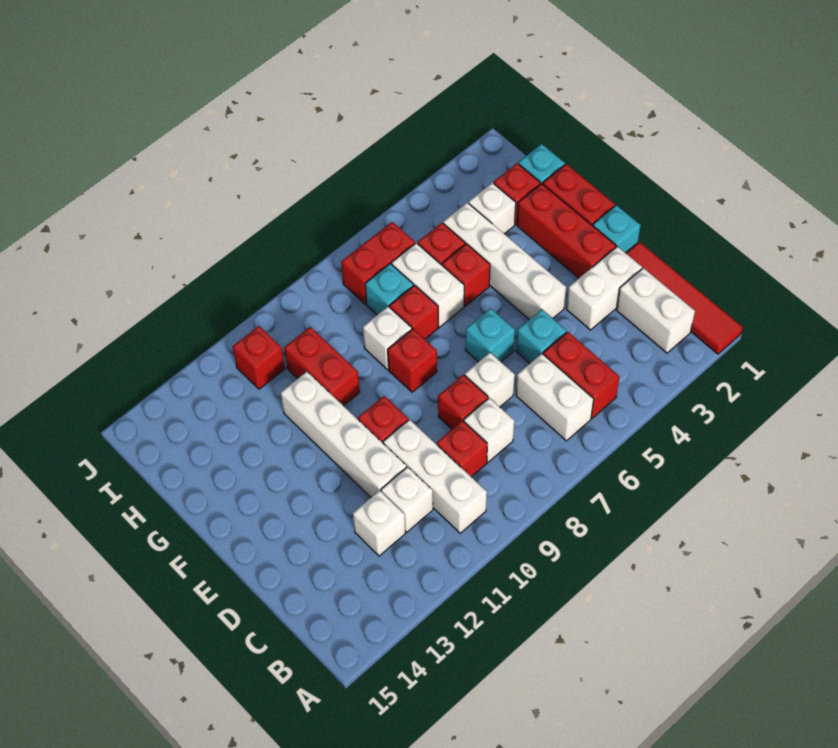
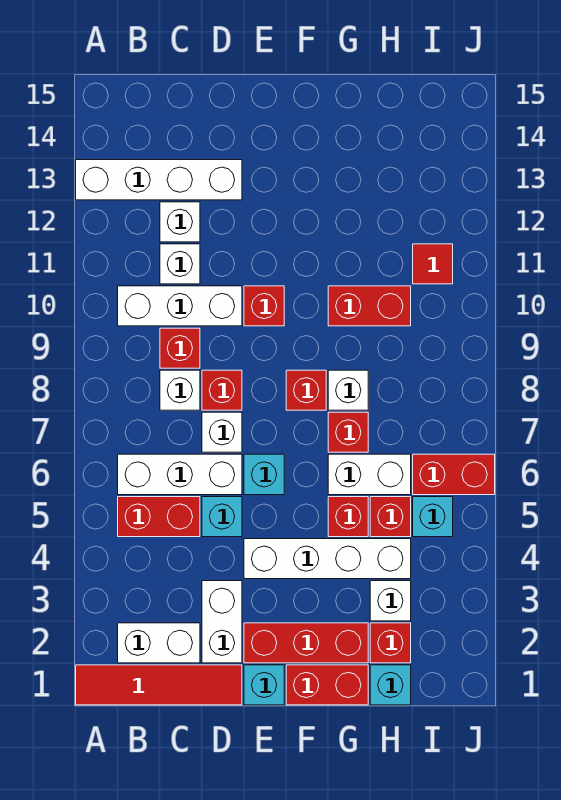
white brick B6:C6 level 1 -> white brick B6:D6 level 1
white brick D11:G11 level 1 -> white brick A13:D13 level 1
cyan brick H7 level 1 -> cyan brick I5 level 1
red brick I6:I7 level 1 -> red brick I6:J6 level 1
red brick I11 level 1 -> red tile I11 level 1

